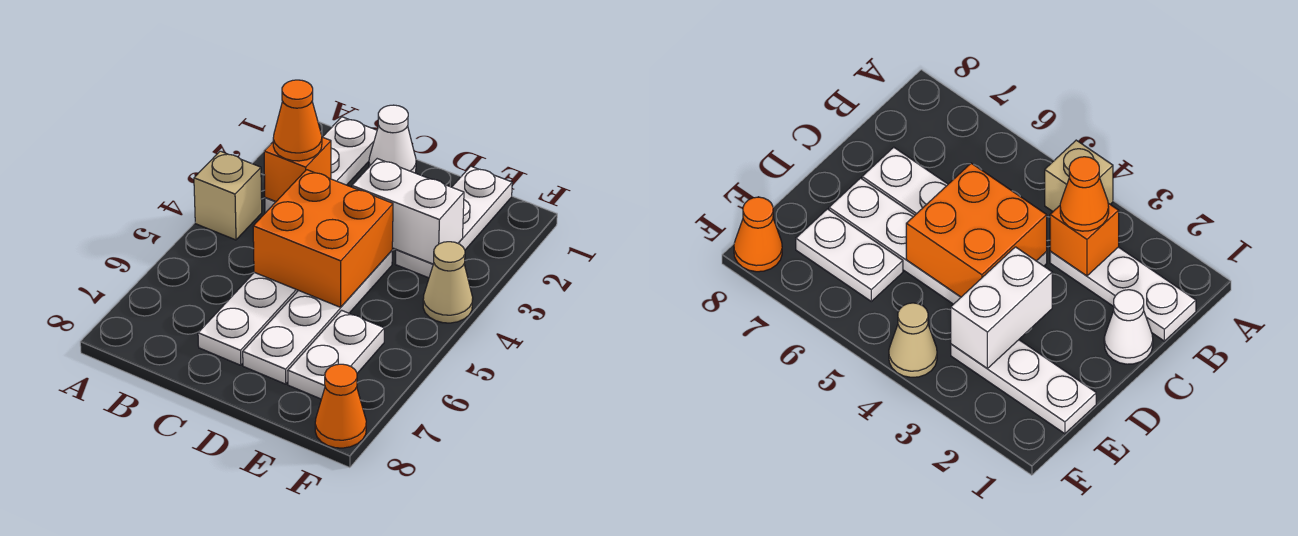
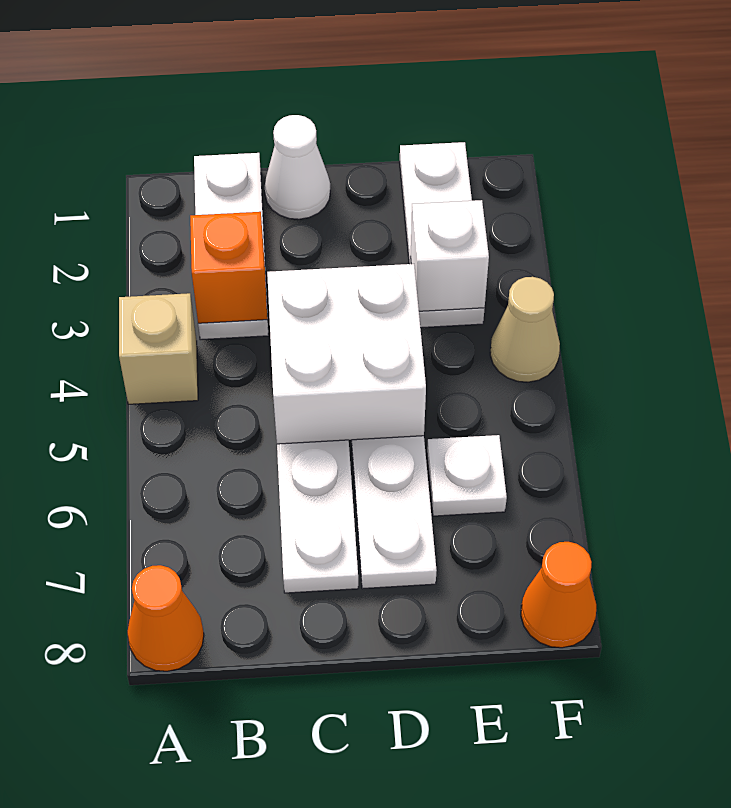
orange cone B3 level 3 -> orange cone A8 level 1
orange brick C4:D5 level 2 -> white brick C4:D5 level 2
white brick D3:E3 level 2 -> white brick E3 level 2
white plate E6:E7 level 1 -> white plate E6 level 1

